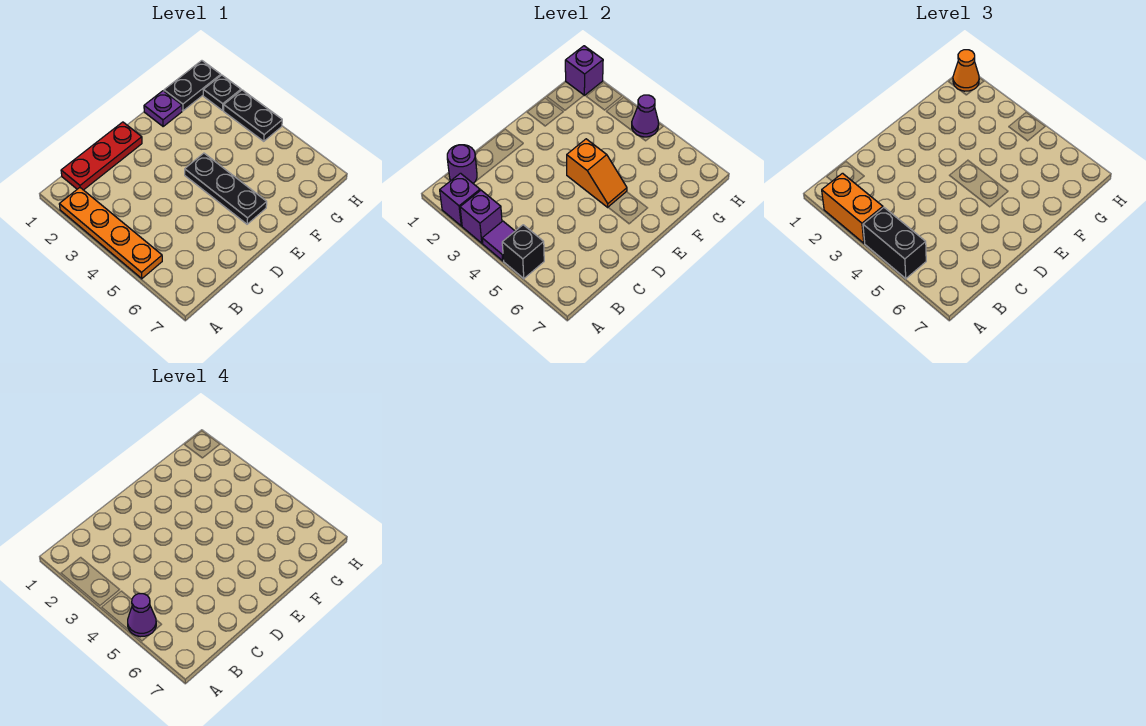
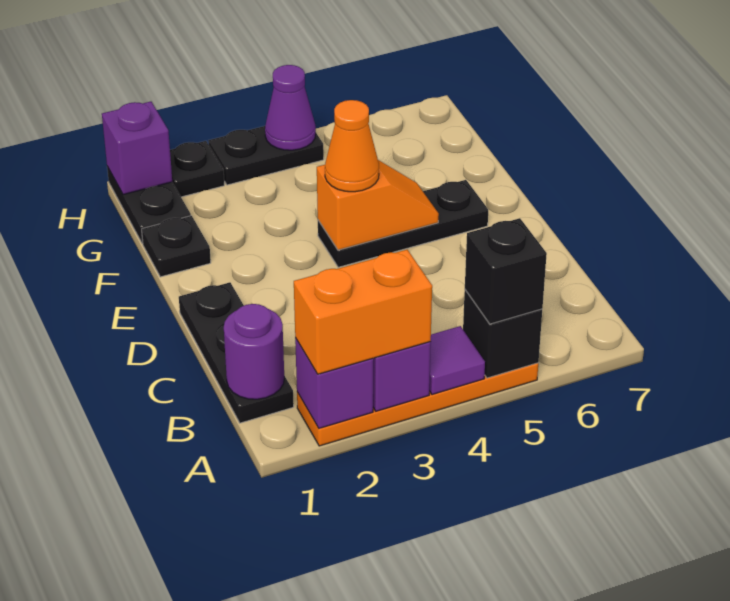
black brick A4:A5 level 3 -> black brick A5 level 3
purple cone A5 level 4 -> none
red plate B1:D1 level 1 -> black plate B1:D1 level 1
purple plate F1 level 1 -> black plate F1 level 1
orange cone H1 level 3 -> orange cone E4 level 3

